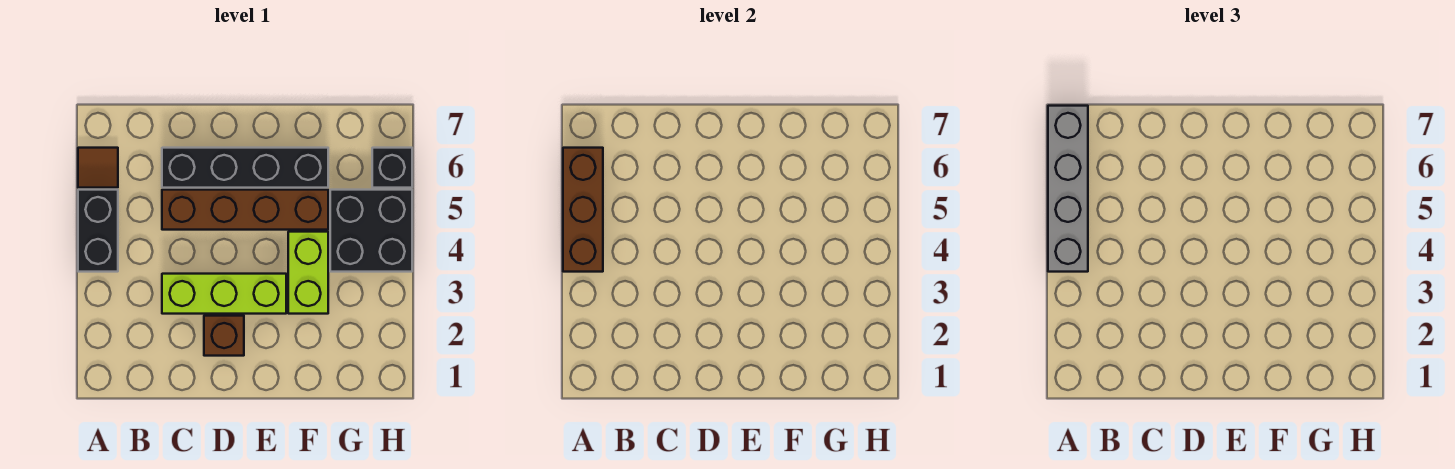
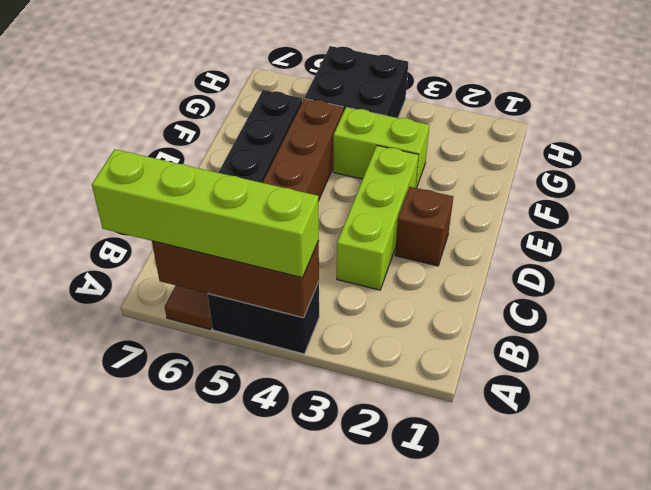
grey brick A4:A7 level 3 -> lime brick A4:A7 level 3
black brick H6 level 1 -> none

